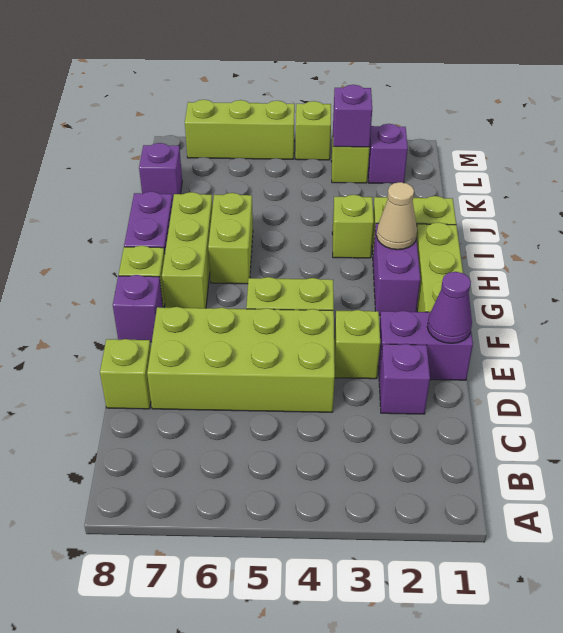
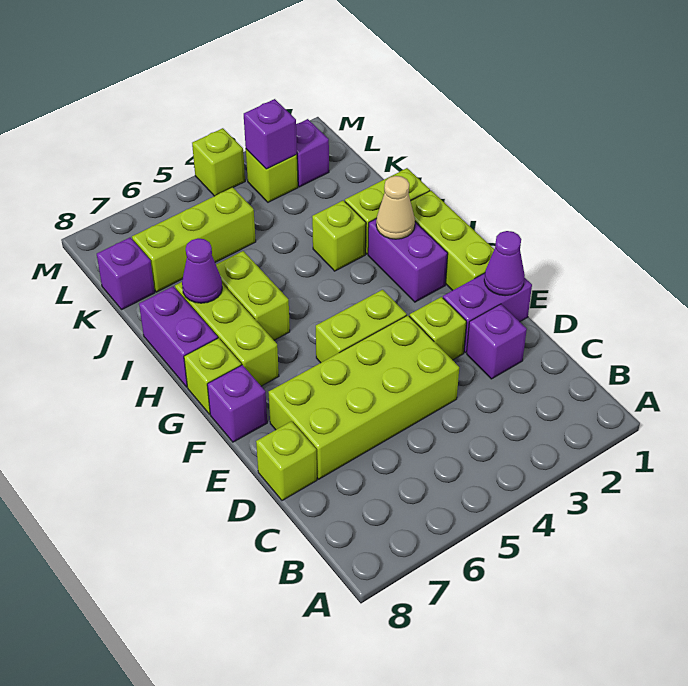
none -> purple cone I7 level 2
lime brick M5:M7 level 1 -> lime brick K5:K7 level 1

